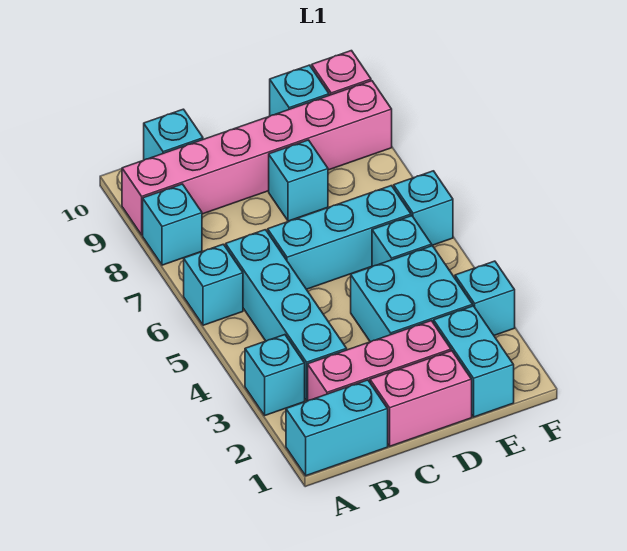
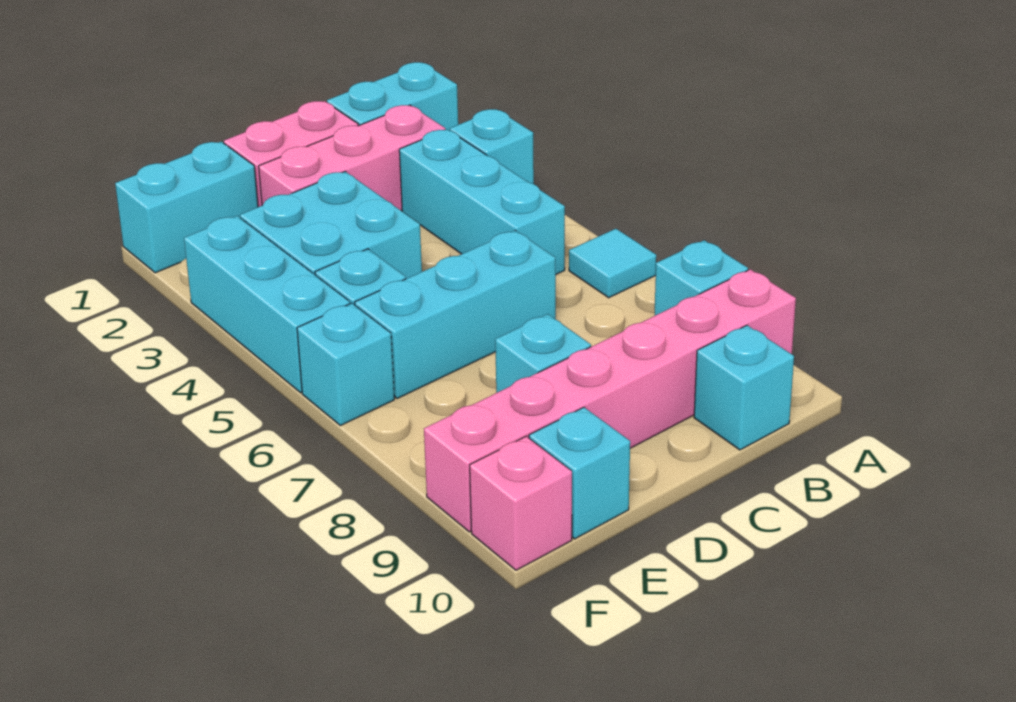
cyan brick A6 level 1 -> cyan tile A6 level 1
cyan brick B3:B6 level 1 -> cyan brick B3:B5 level 1
cyan brick E1:E2 level 1 -> cyan brick E1:F1 level 1
cyan brick F3 level 1 -> cyan brick F3:F5 level 1

